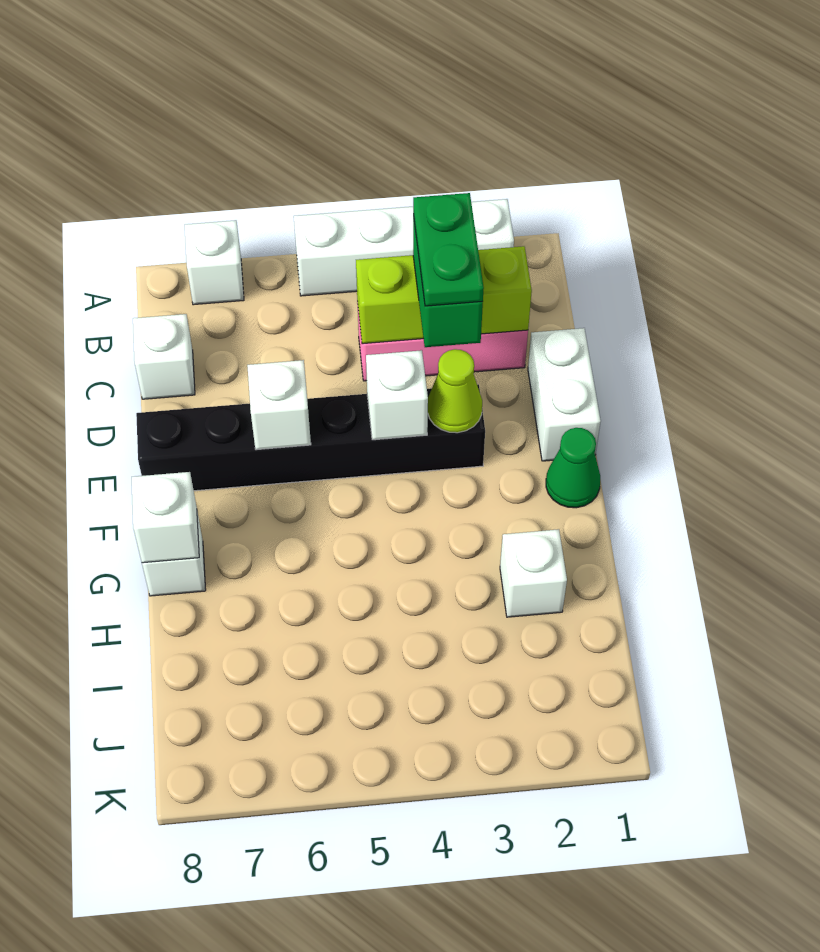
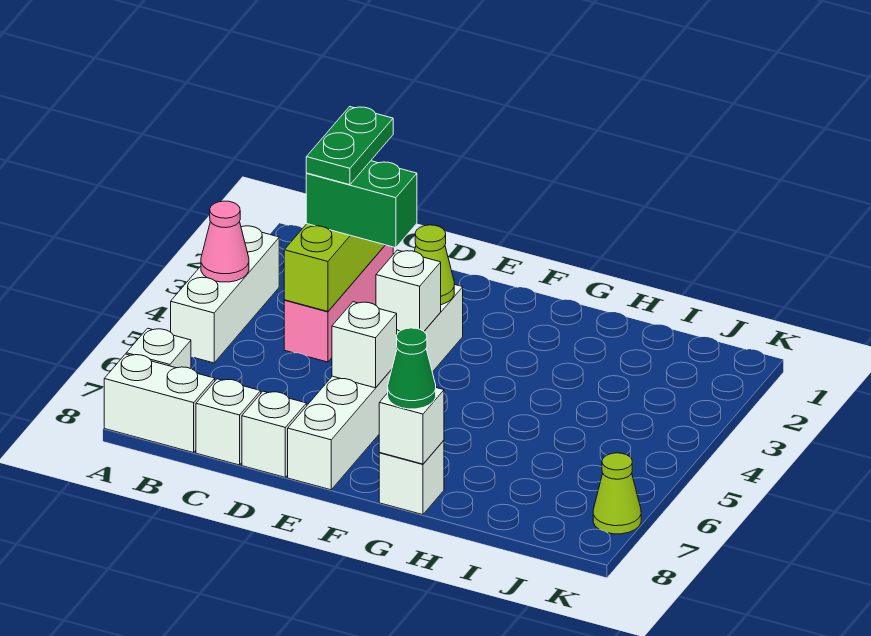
white brick A2:A5 level 1 -> white brick A3:A5 level 1
none -> pink cone A4 level 2
green plate C3:D3 level 4 -> green plate C2:C3 level 4
white brick D1:E1 level 1 -> white brick A8:B8 level 1
black brick E3:E8 level 1 -> white brick E3:E8 level 1
green cone F1 level 1 -> green cone G8 level 3
white brick H2 level 1 -> white brick D8 level 1
none -> lime cone K7 level 1

